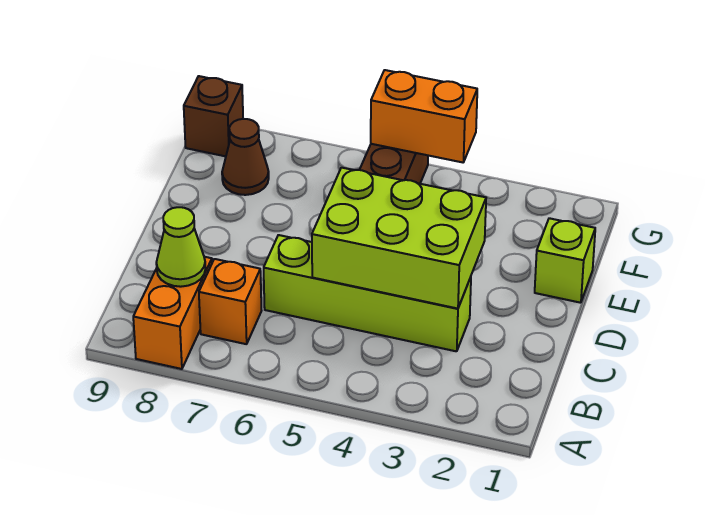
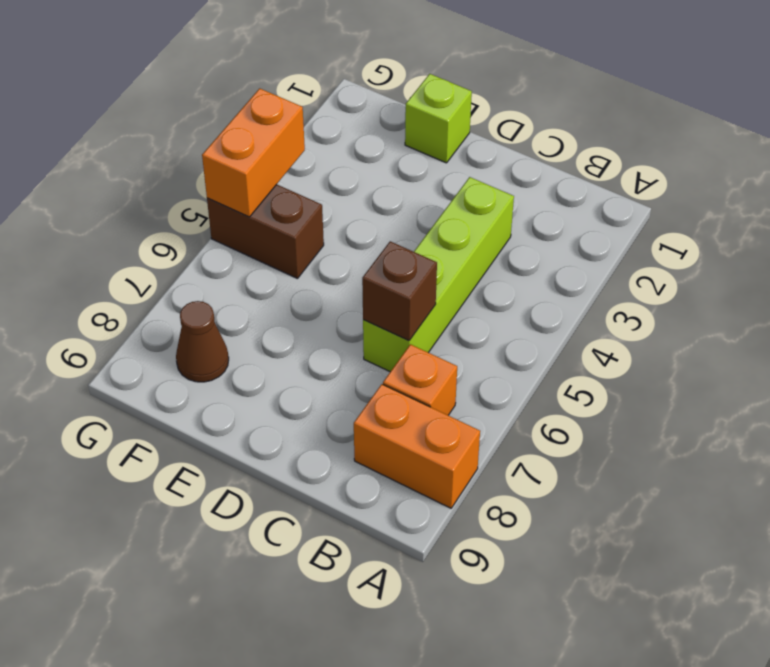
lime cone B8 level 2 -> none
lime brick C3:D5 level 2 -> none
brown brick G9 level 1 -> brown brick C6 level 2

